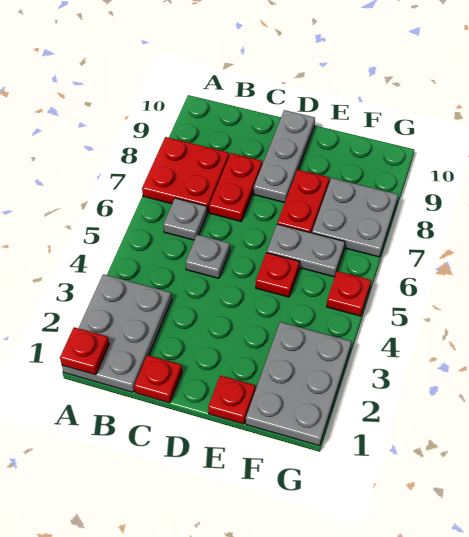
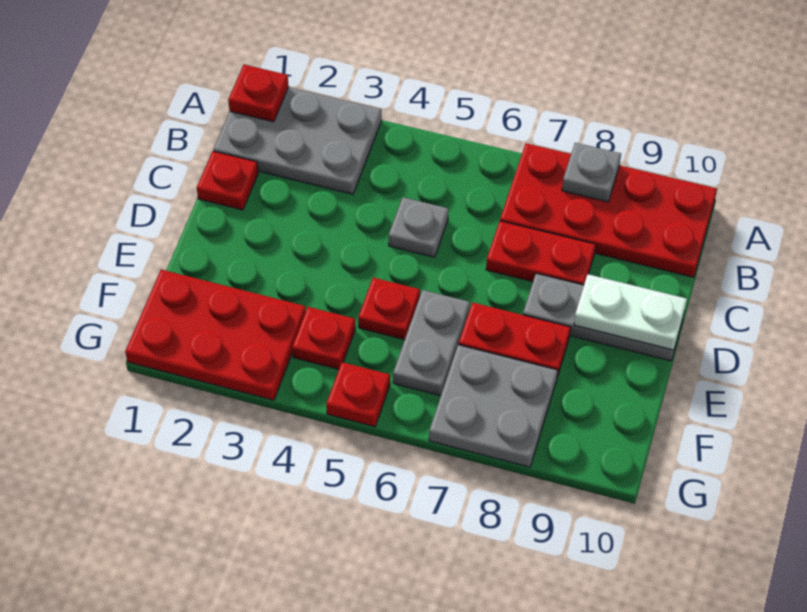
red plate A7:B8 level 1 -> red plate A7:B10 level 1
grey plate B6 level 1 -> grey plate A8 level 2
none -> white plate D9:D10 level 2
red plate E1 level 1 -> red plate F4 level 1
grey plate F1:G3 level 1 -> red plate F1:G3 level 1

